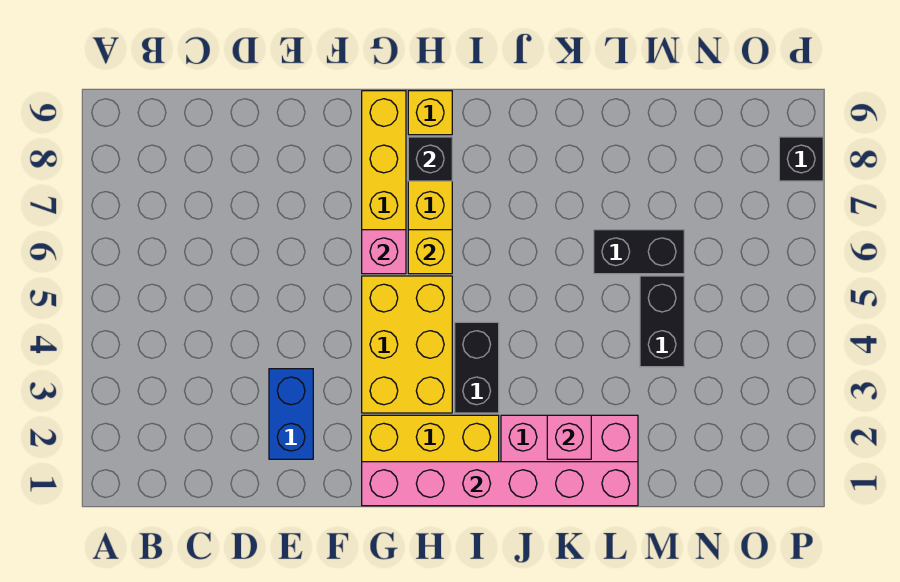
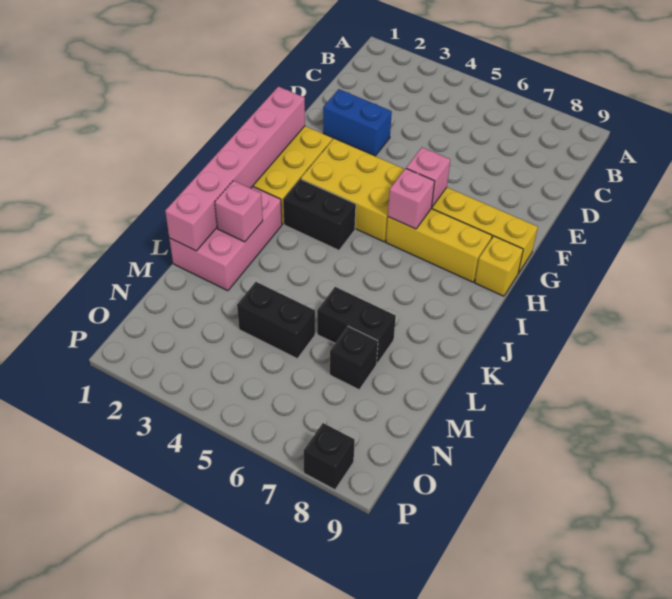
yellow brick H6 level 2 -> pink brick H6 level 2
black brick H8 level 2 -> black brick M7 level 1
black brick L6:M6 level 1 -> black brick L6:L7 level 1

